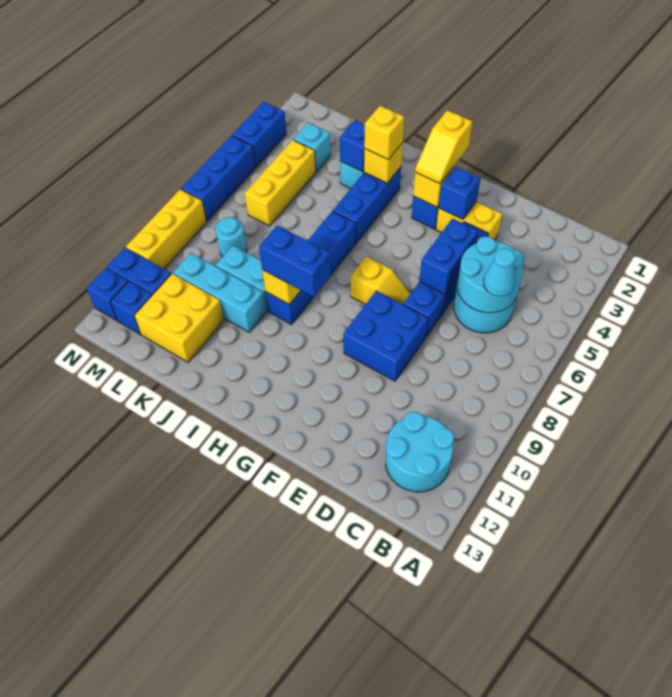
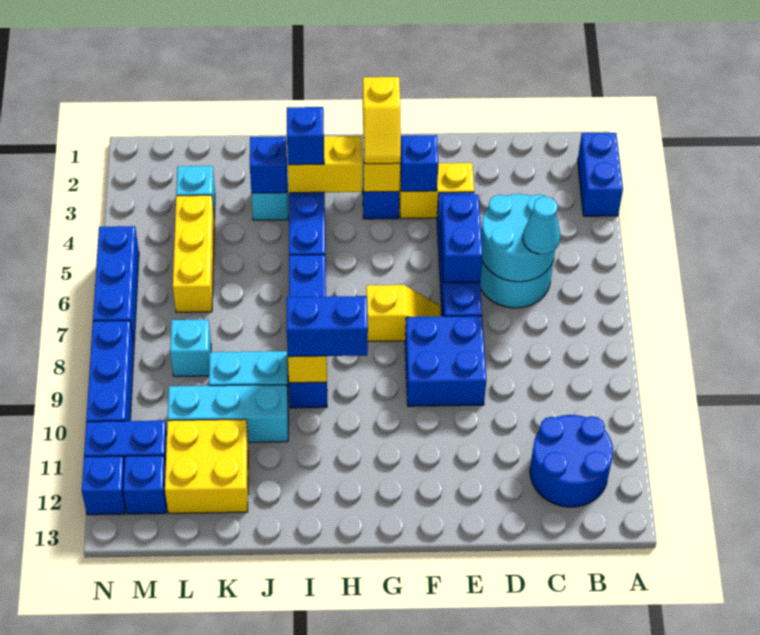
cyan round brick B11:C12 level 1 -> blue round brick B11:C12 level 1
yellow brick I3 level 2 -> yellow brick H3:I3 level 2
yellow brick I3 level 3 -> blue brick I3 level 3
cyan round brick L8 level 1 -> cyan brick L8 level 1
blue brick N3:N4 level 1 -> blue brick A2:A3 level 1
yellow brick N8:N10 level 1 -> blue brick N8:N10 level 1

